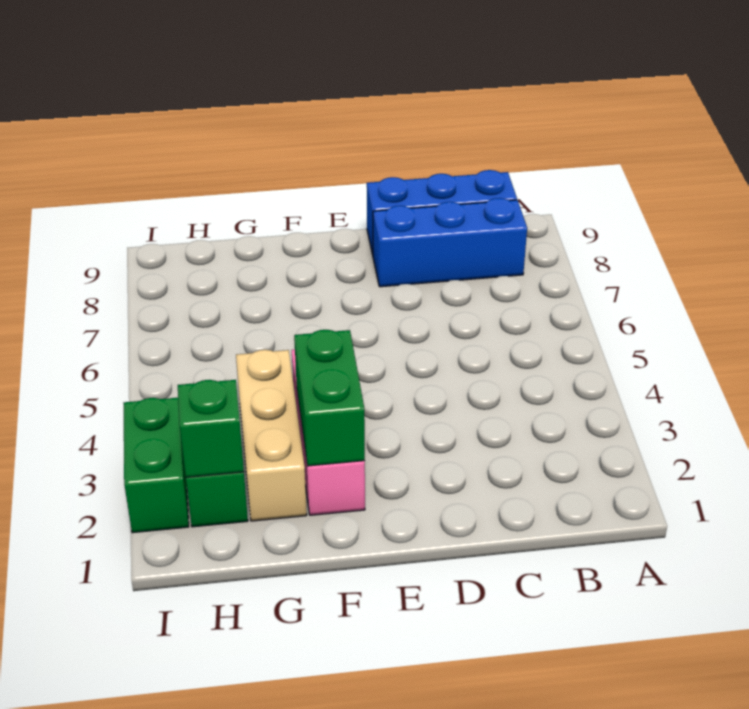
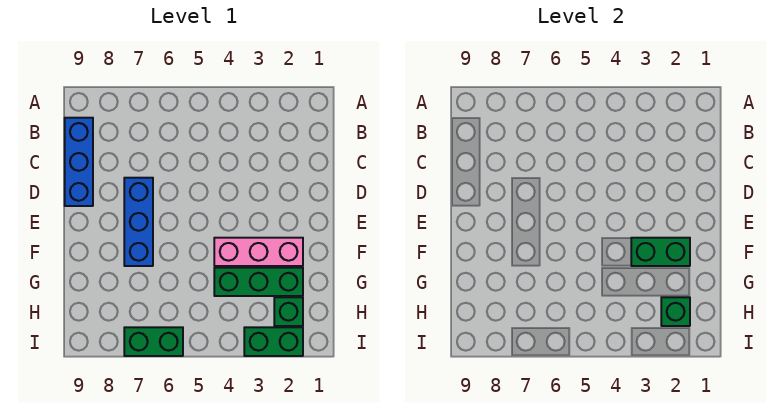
blue brick B8:D8 level 1 -> blue brick D7:F7 level 1
tan brick G2:G4 level 1 -> green brick G2:G4 level 1
none -> green brick I6:I7 level 1

